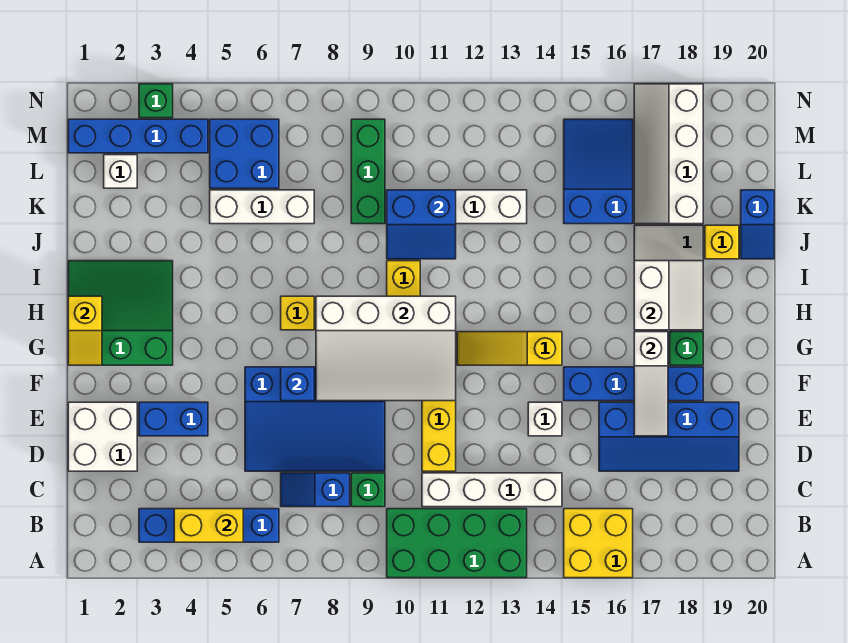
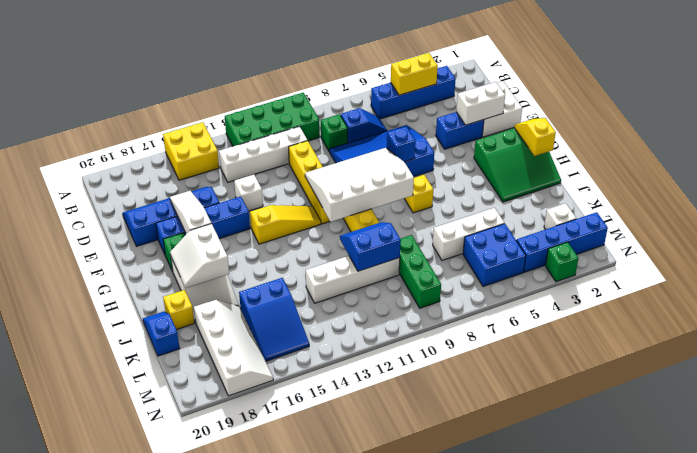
none -> white brick E2:E3 level 2

